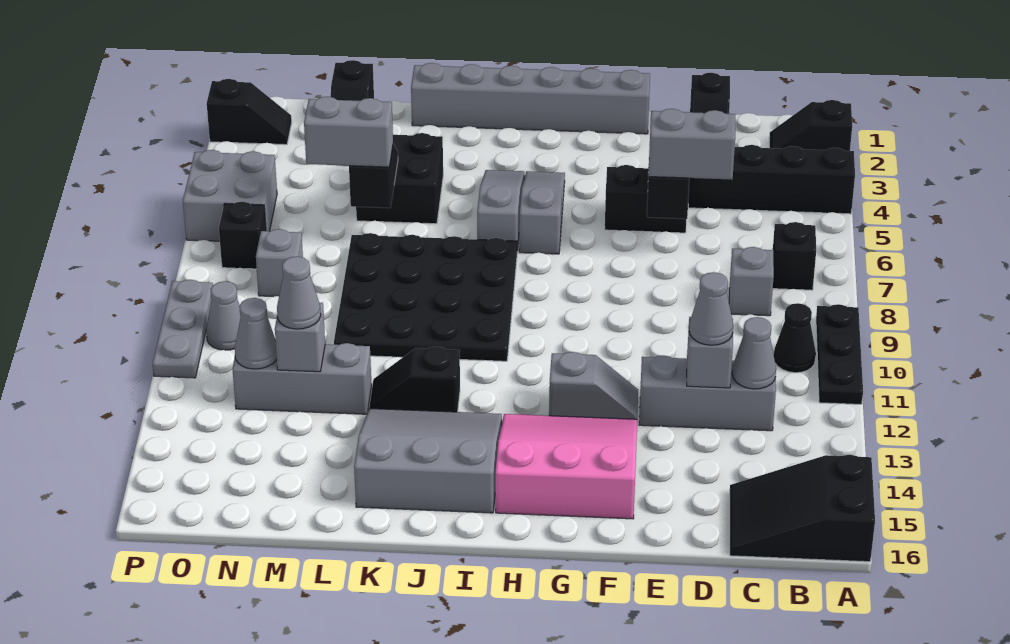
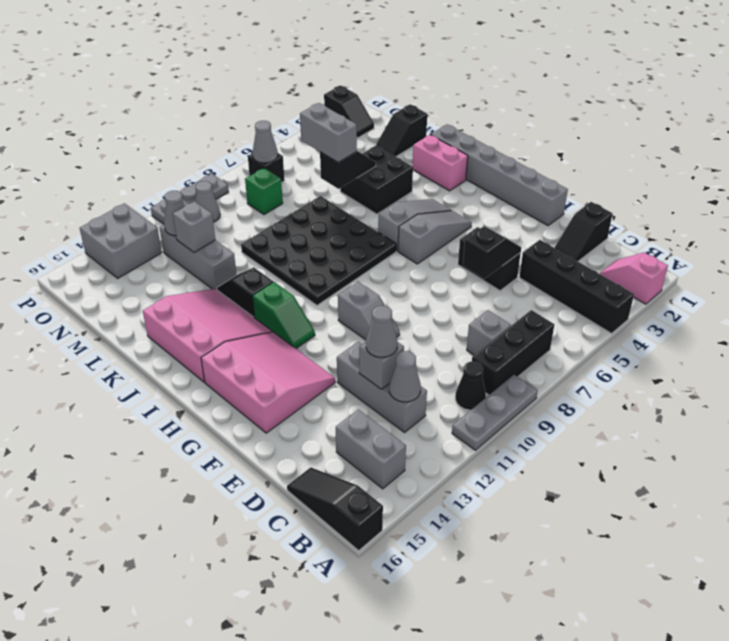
black slope A2:B2 level 1 top A -> pink slope A2:B2 level 1 top A
black plate A9:A11 level 1 -> grey plate A9:A11 level 1
black slope A15:C16 level 1 top A -> black slope A16:C16 level 1 top A
black brick B7 level 1 -> black brick B7:B9 level 1
grey brick D6:E6 level 3 -> grey brick B14:C14 level 1
grey slope F12:G12 level 1 top G -> grey slope F10:G10 level 1 top G
none -> green slope H12:I12 level 1 top I
grey slope I13:K15 level 1 top 15 -> pink slope I13:K15 level 1 top 15
none -> pink brick J2:K2 level 1
grey cone M12 level 3 -> grey cone O7 level 2
grey brick N8 level 1 -> green brick N8 level 1
grey brick O5:P6 level 1 -> grey brick O13:P14 level 1

